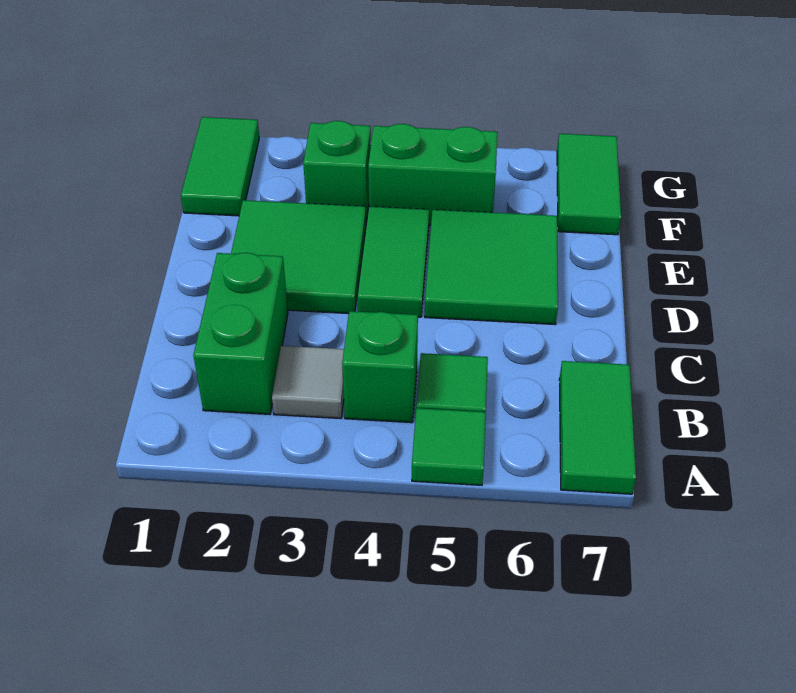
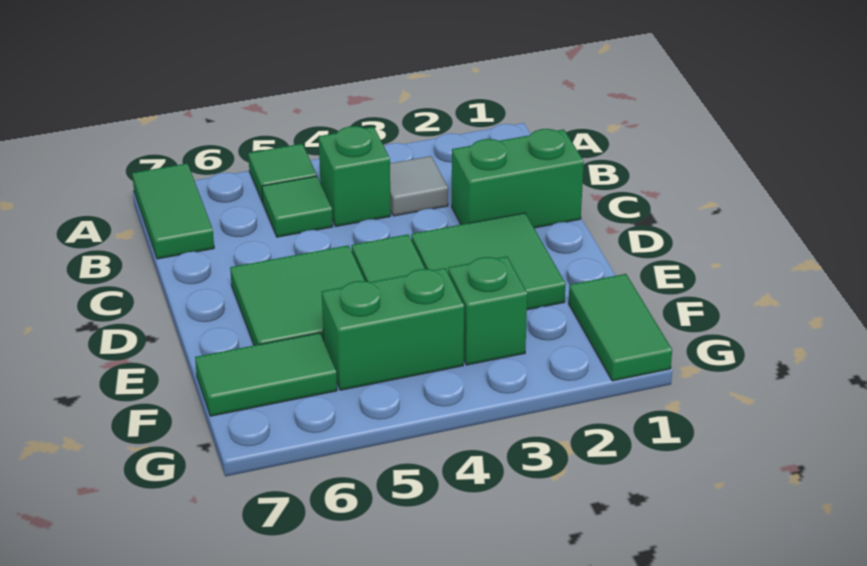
green brick B2:C2 level 1 -> green brick C1:C2 level 1
green tile F7:G7 level 1 -> green tile F6:F7 level 1

